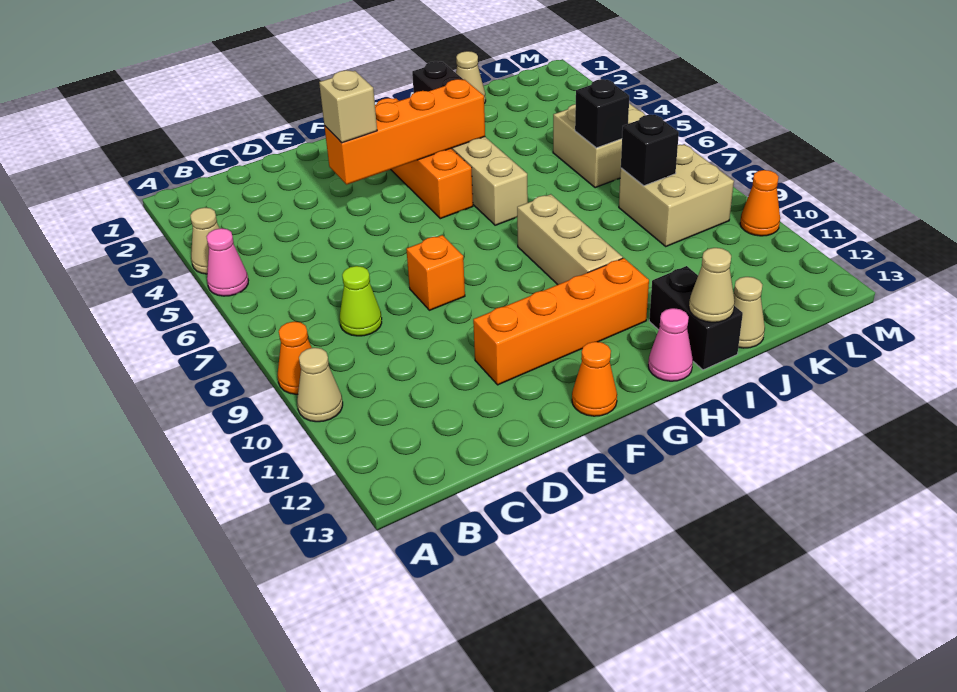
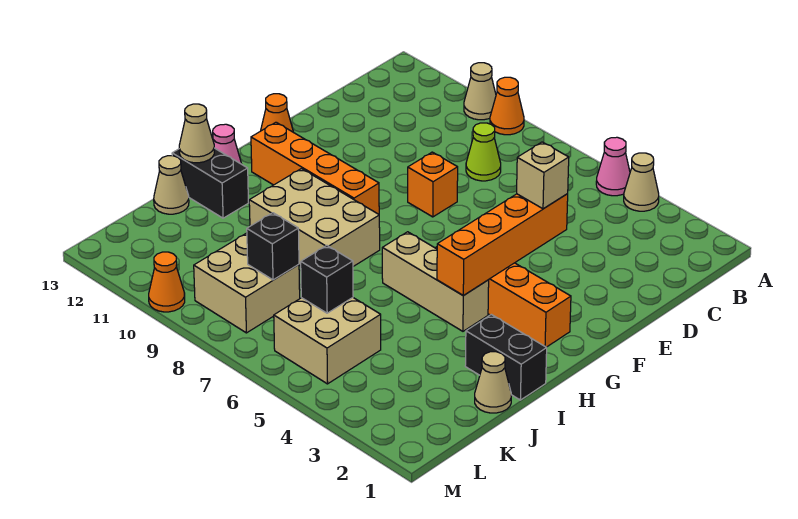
orange brick E11:H11 level 1 -> orange brick G9:G12 level 1
tan brick H8:H10 level 1 -> tan brick H8:I10 level 1

